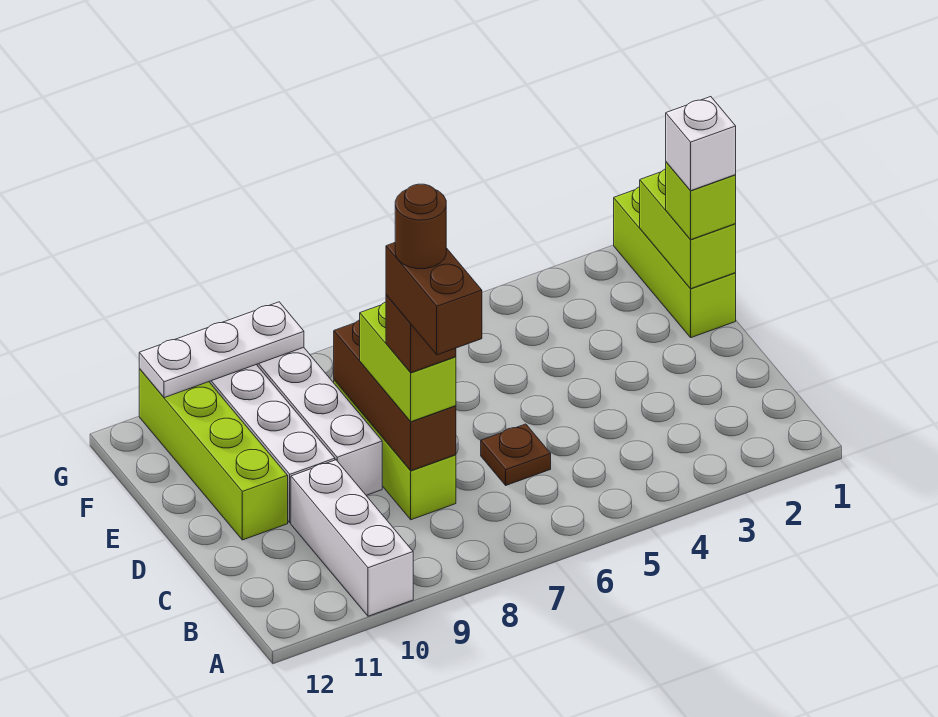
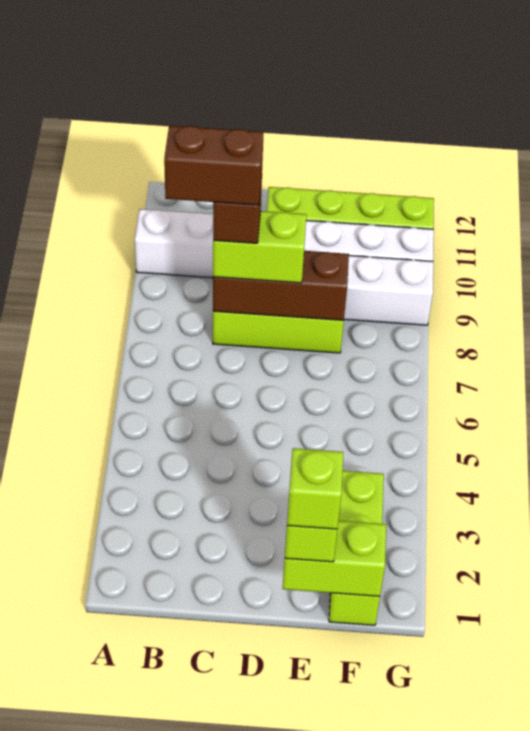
brown plate C6 level 1 -> none
brown round brick C8 level 6 -> none
lime brick E1:G1 level 1 -> lime brick F1:F3 level 1
white brick E1 level 4 -> lime brick E1 level 4
white plate G9:G11 level 2 -> none

